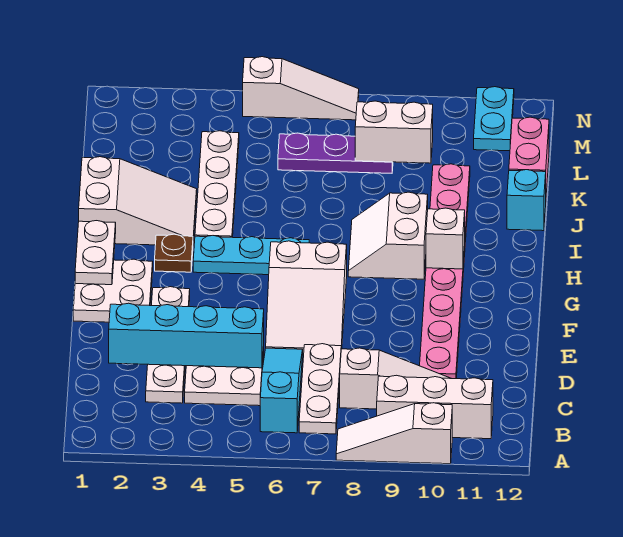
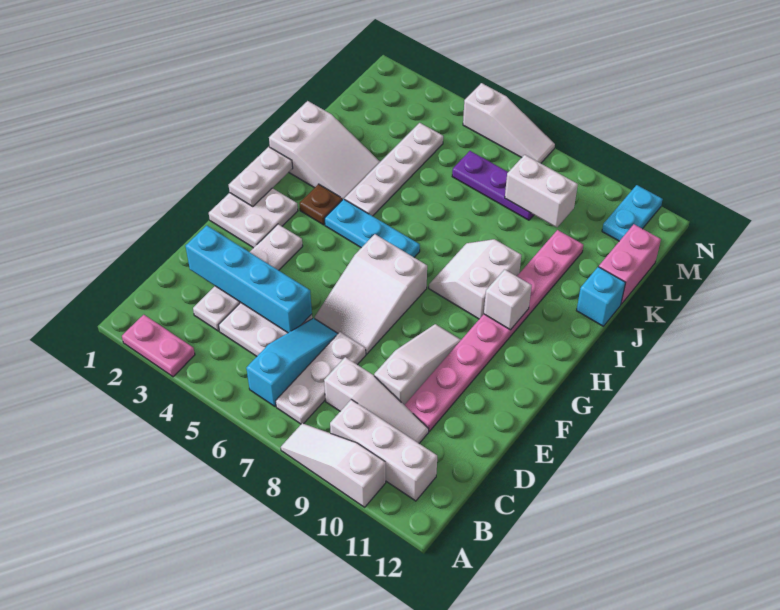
none -> pink plate A2:A3 level 1
none -> white slope D9:F9 level 1 top D

